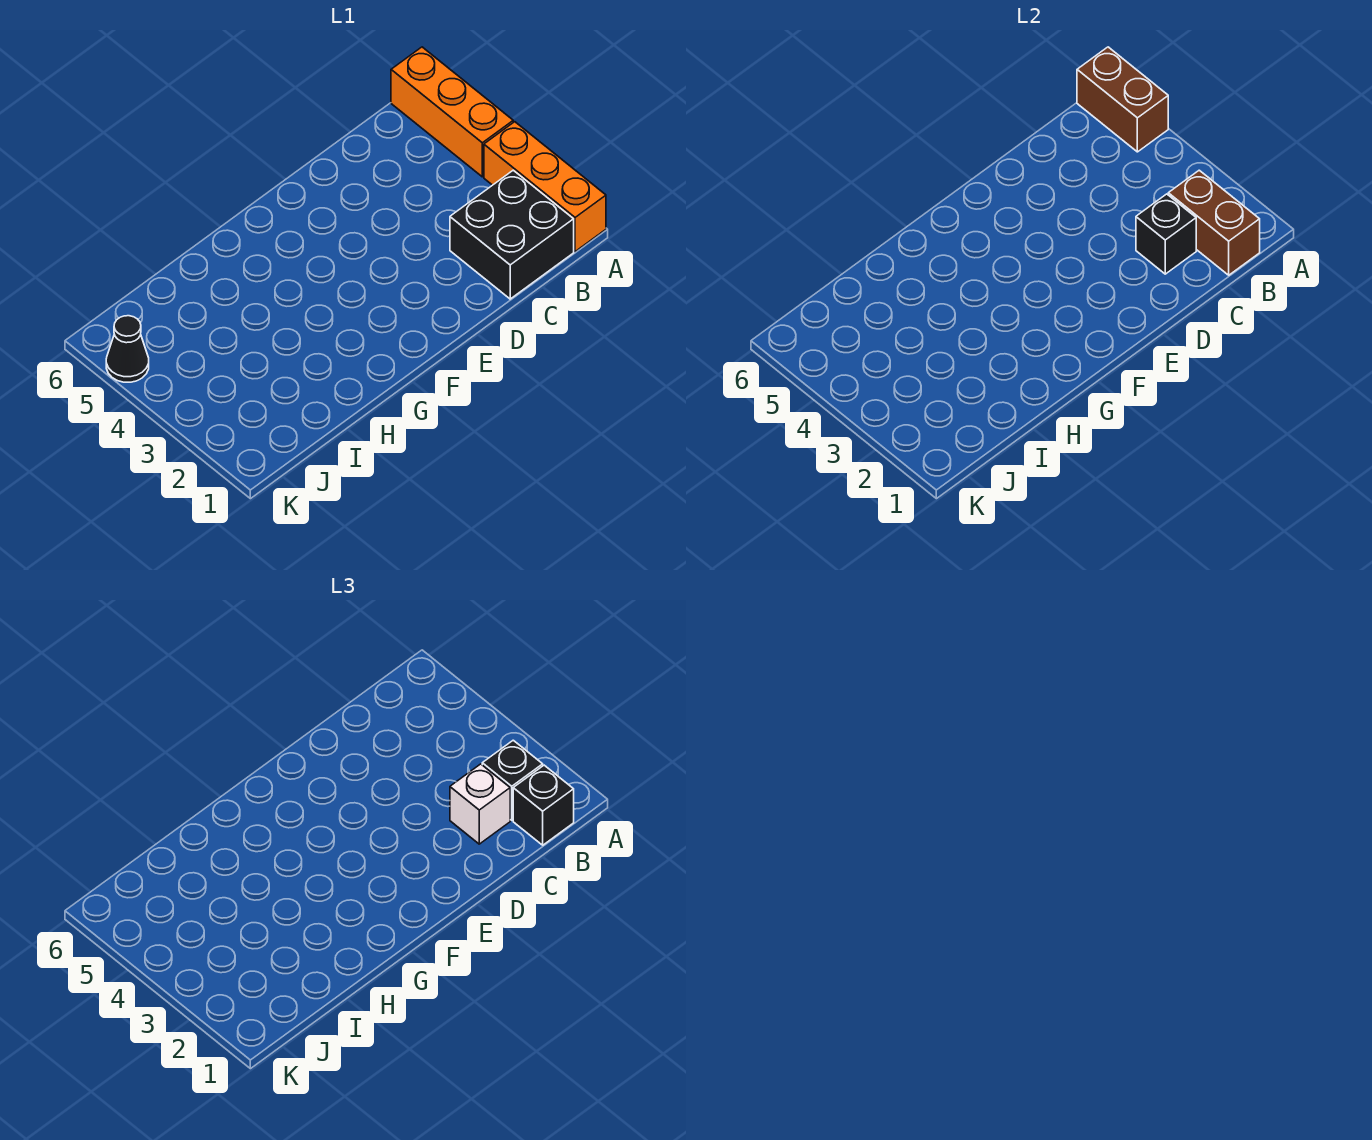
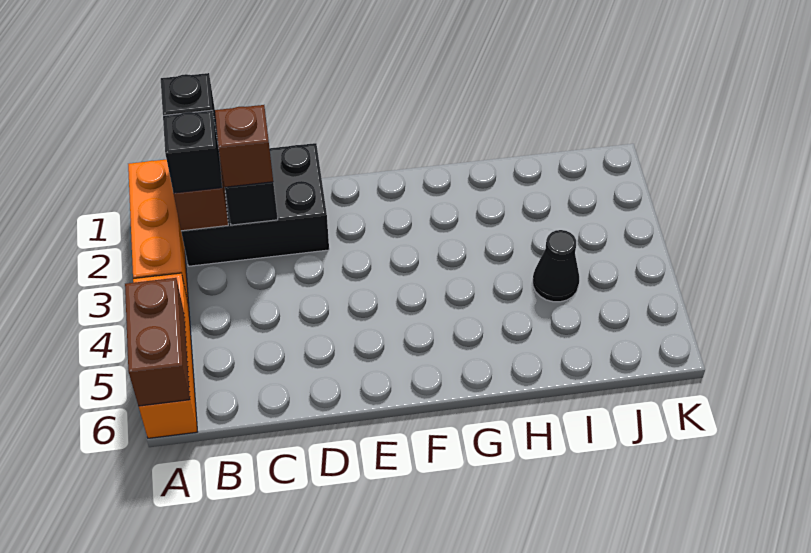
black brick B1:C2 level 1 -> black brick B1:D2 level 1
white brick C2 level 3 -> brown brick C2 level 3
black cone K5 level 1 -> black cone I4 level 1

